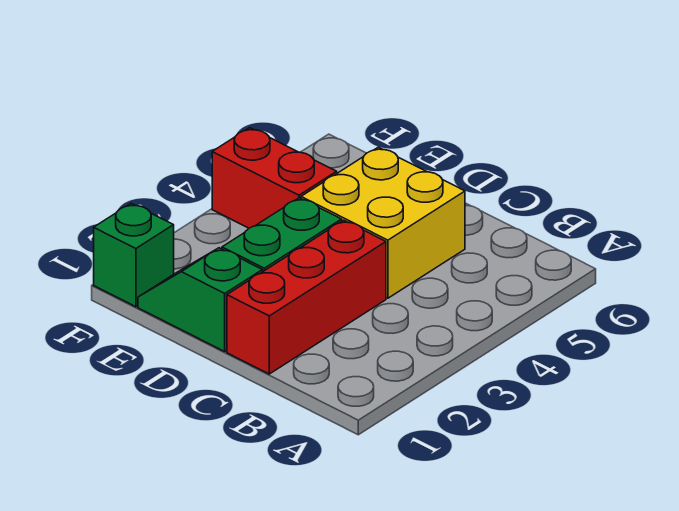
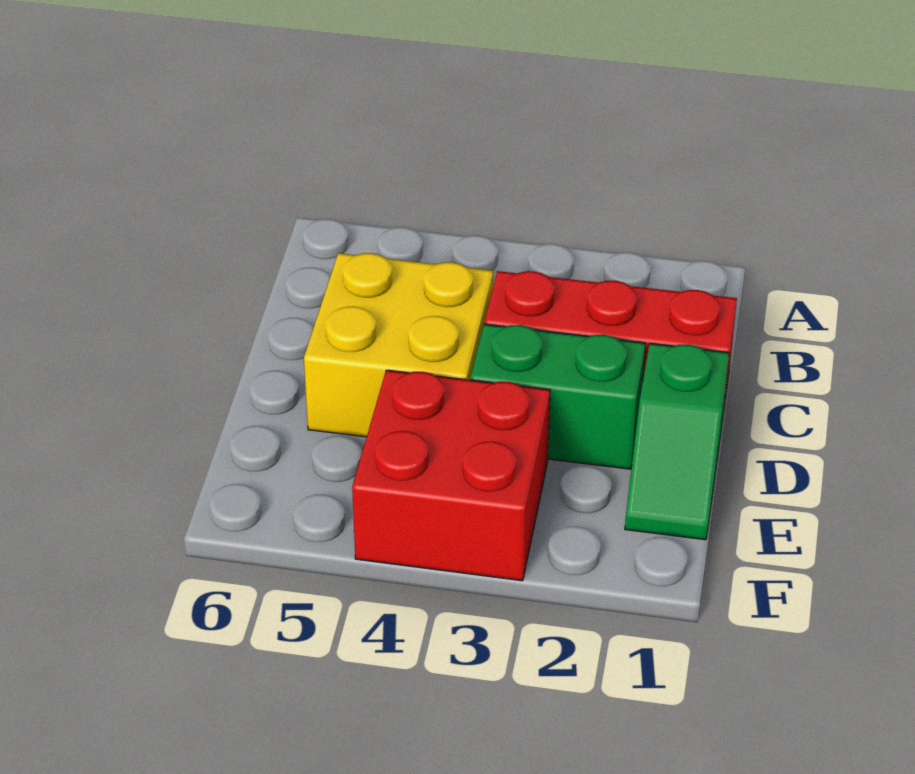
red brick E4:F4 level 1 -> red brick E3:F4 level 1
green brick F1 level 1 -> none

